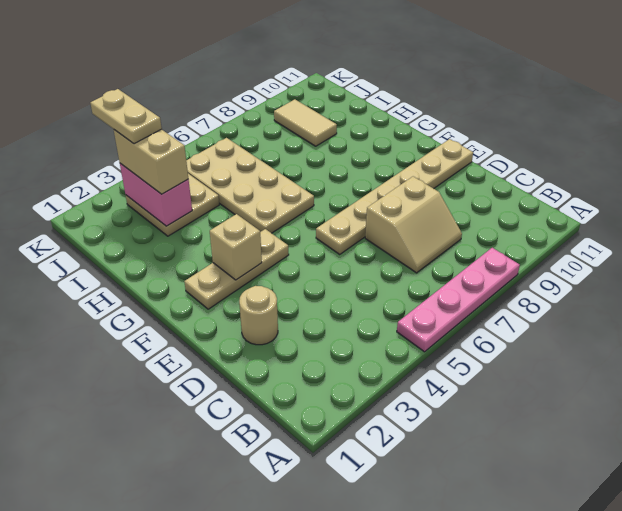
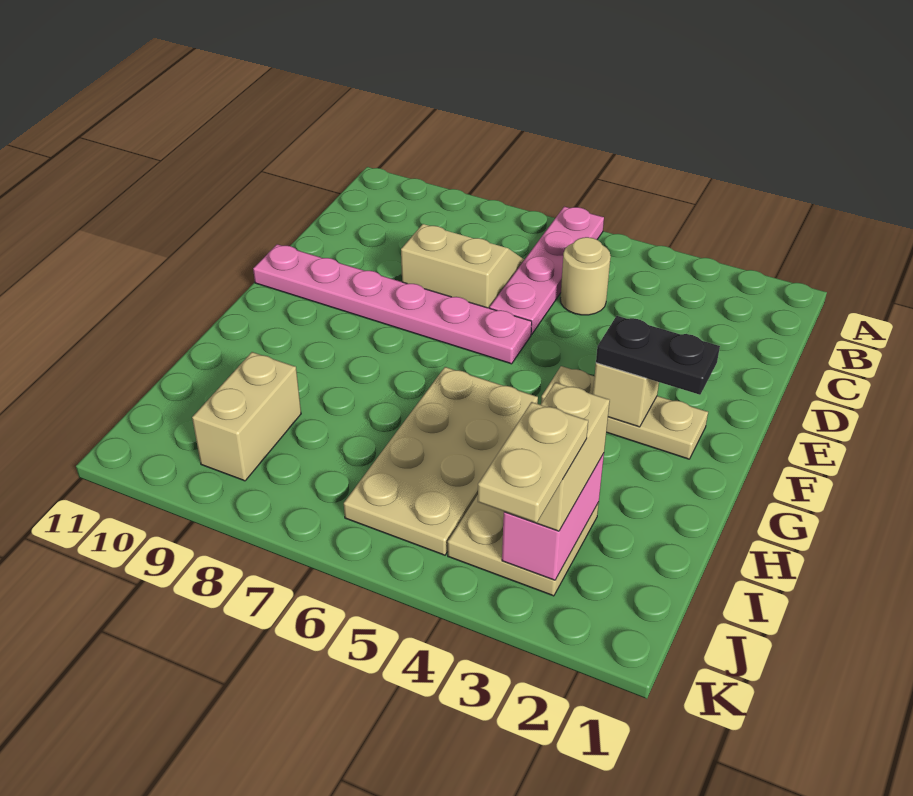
pink plate A5:A8 level 1 -> pink plate A6:D6 level 1
tan round brick D2 level 1 -> tan round brick C5 level 1
tan plate E6:E11 level 1 -> pink plate E6:E11 level 1
none -> black plate F2:F3 level 3
tan tile I9:J9 level 1 -> tan brick I9:J9 level 1

